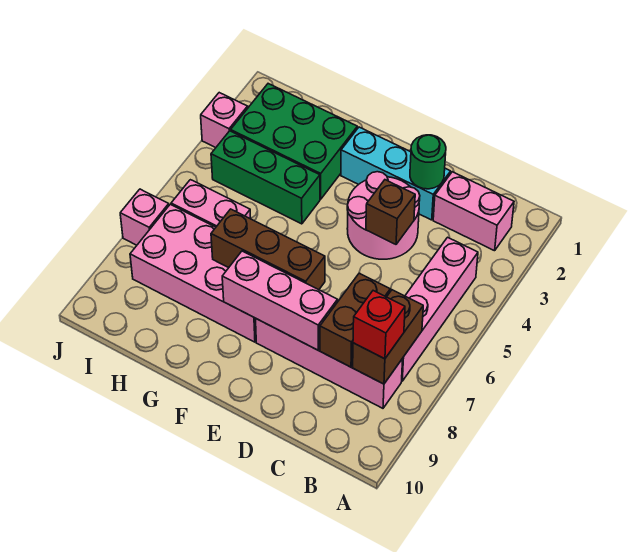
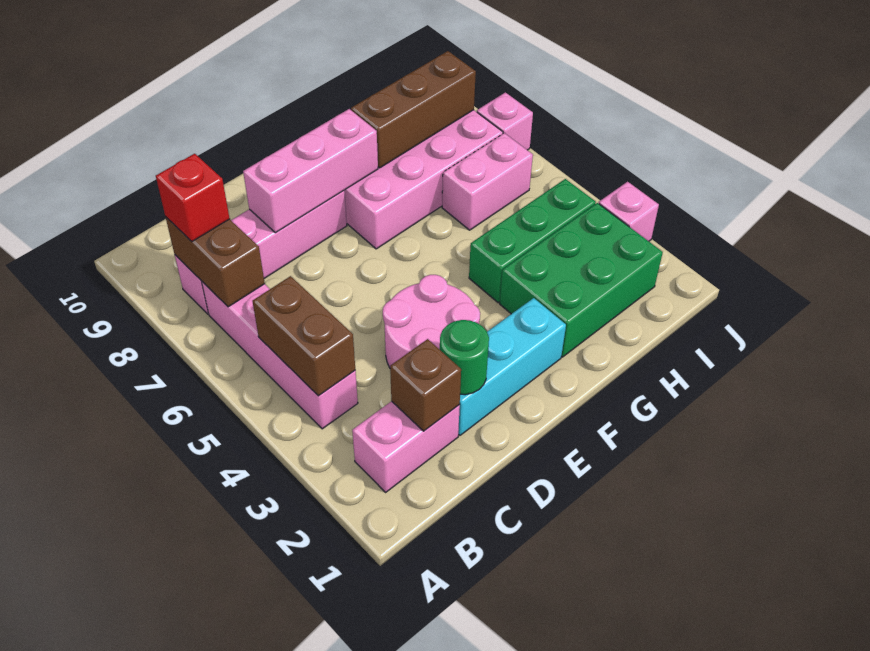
brown brick C7:C8 level 2 -> brown brick B4:B5 level 2
brown brick D4 level 2 -> brown brick C2 level 2
brown brick E7:G7 level 2 -> brown brick G8:I8 level 2

